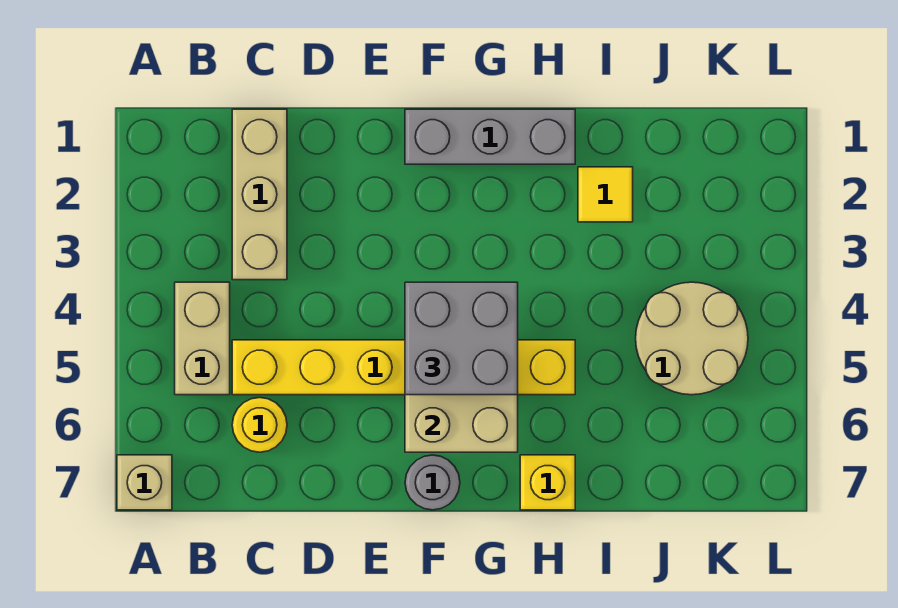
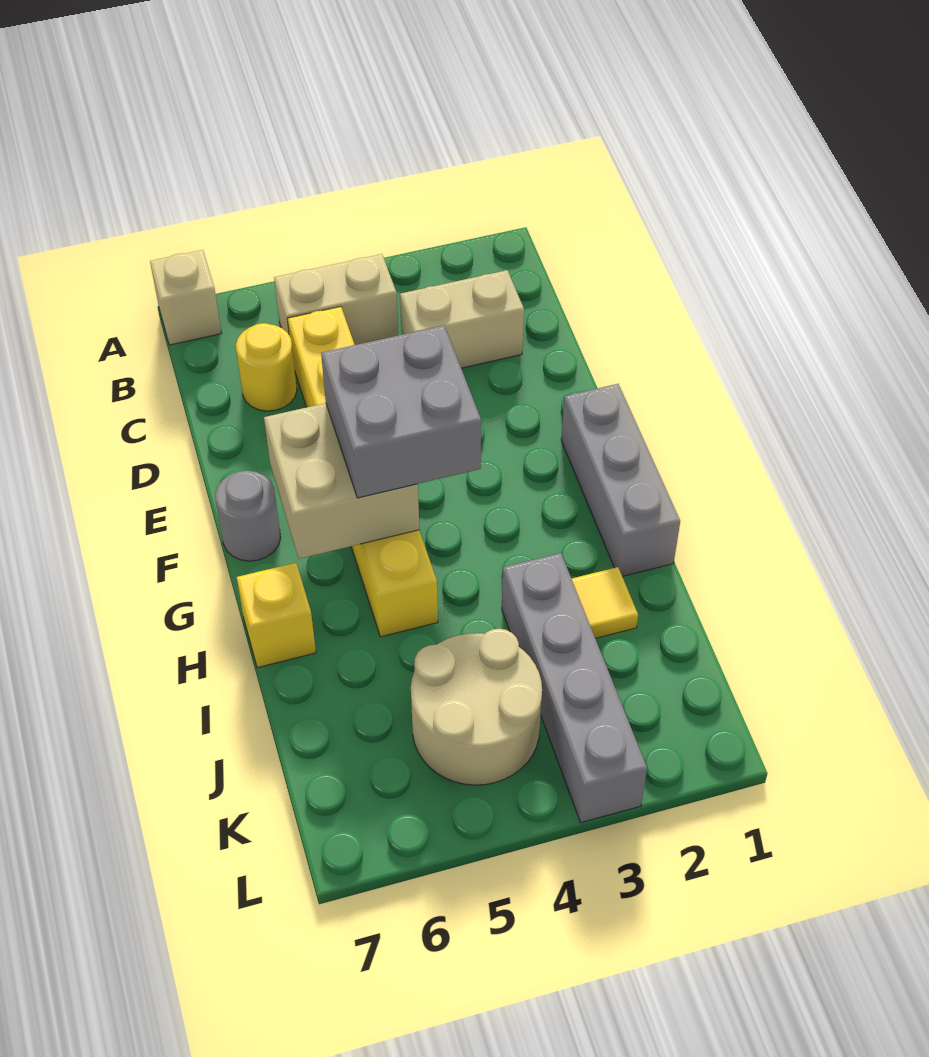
tan brick C1:C3 level 1 -> tan brick C2:C3 level 1
none -> grey brick I3:L3 level 1

